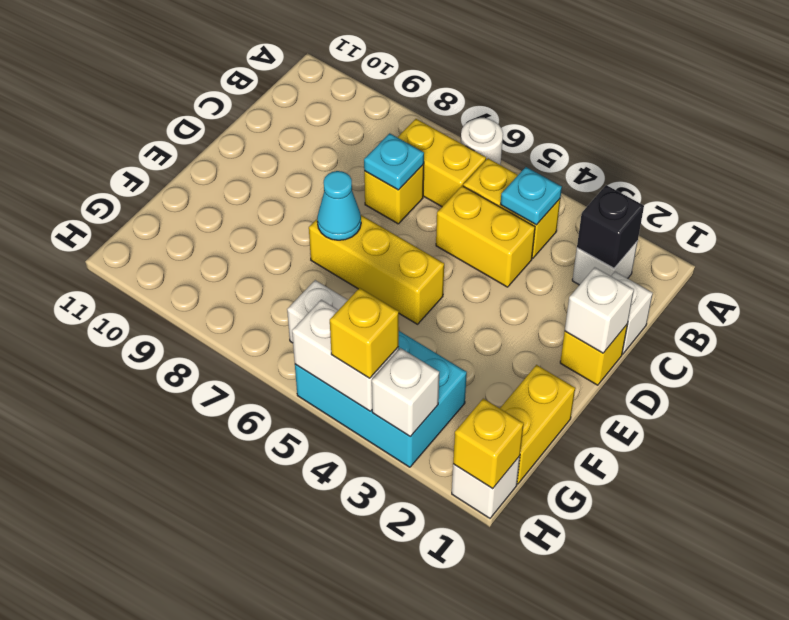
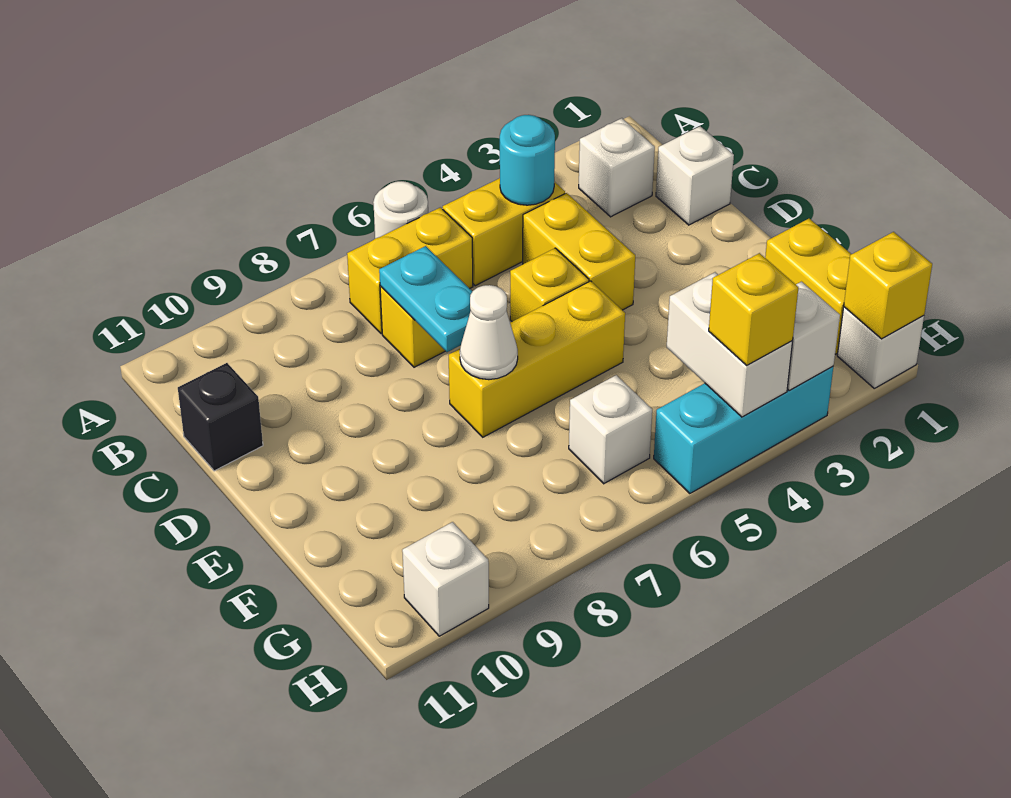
black brick B2 level 2 -> black brick C11 level 1
cyan plate B4 level 2 -> cyan round brick B4 level 2
yellow brick C4:C5 level 1 -> yellow brick C4:D4 level 1
cyan plate C7 level 2 -> cyan plate C7:D7 level 2
yellow brick D1 level 1 -> yellow brick D5 level 1
white brick D1 level 2 -> white brick H10 level 1
cyan cone E7 level 2 -> white cone E7 level 2
cyan brick G3:H5 level 1 -> cyan brick H3:H5 level 1
white brick H4:H5 level 2 -> white brick G4:H4 level 2

